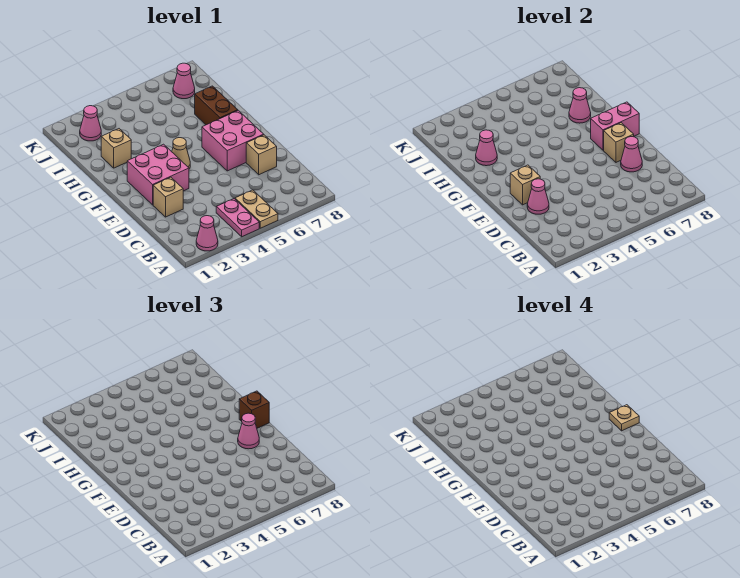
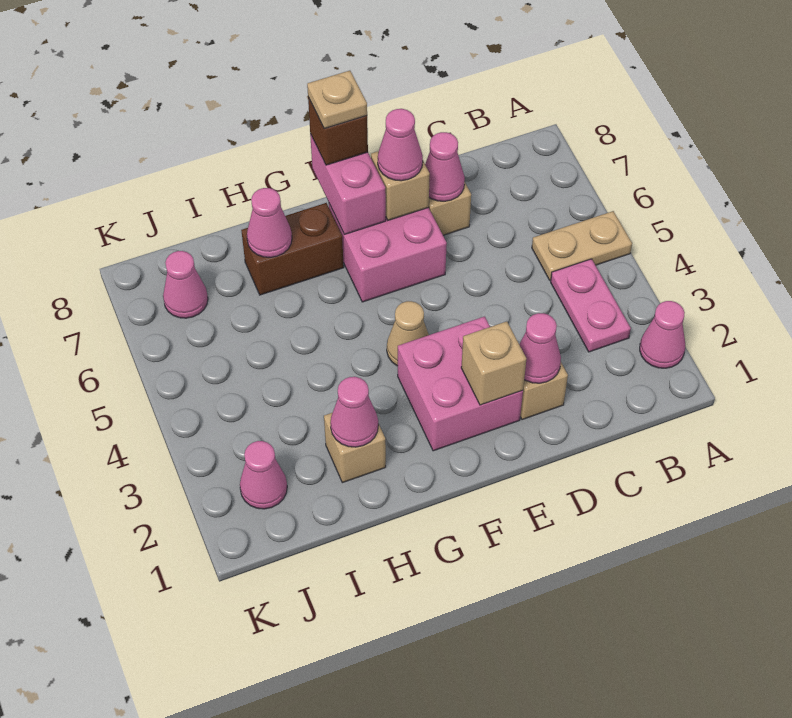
pink plate A4:B4 level 1 -> pink plate B3:B4 level 1

